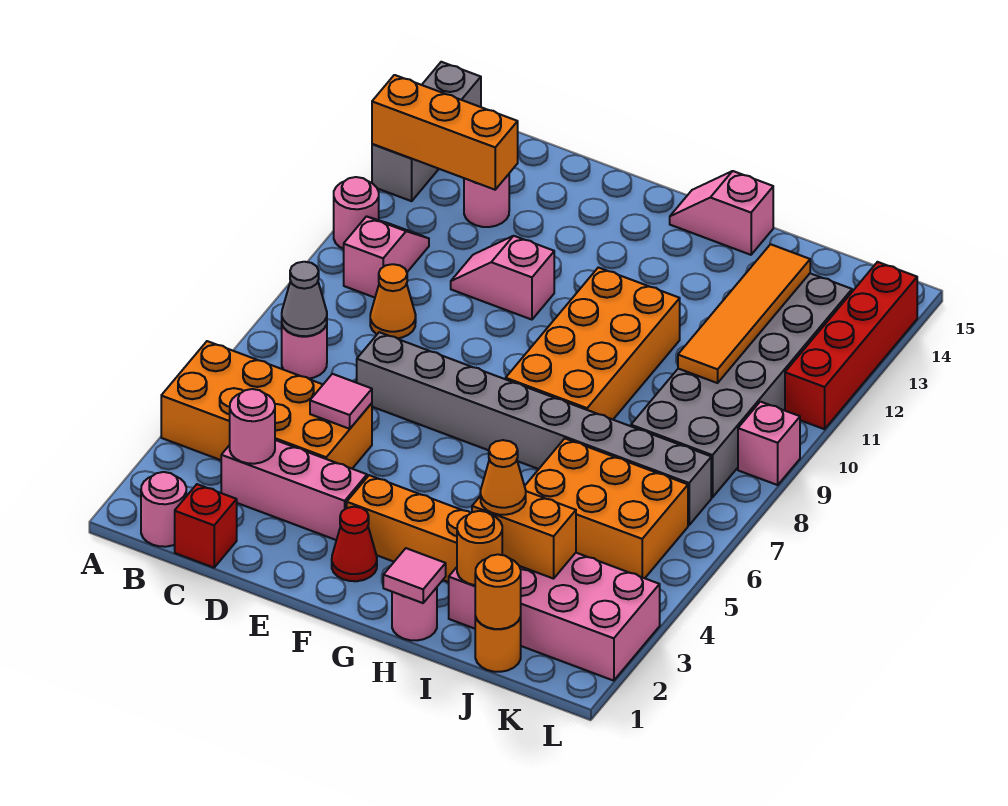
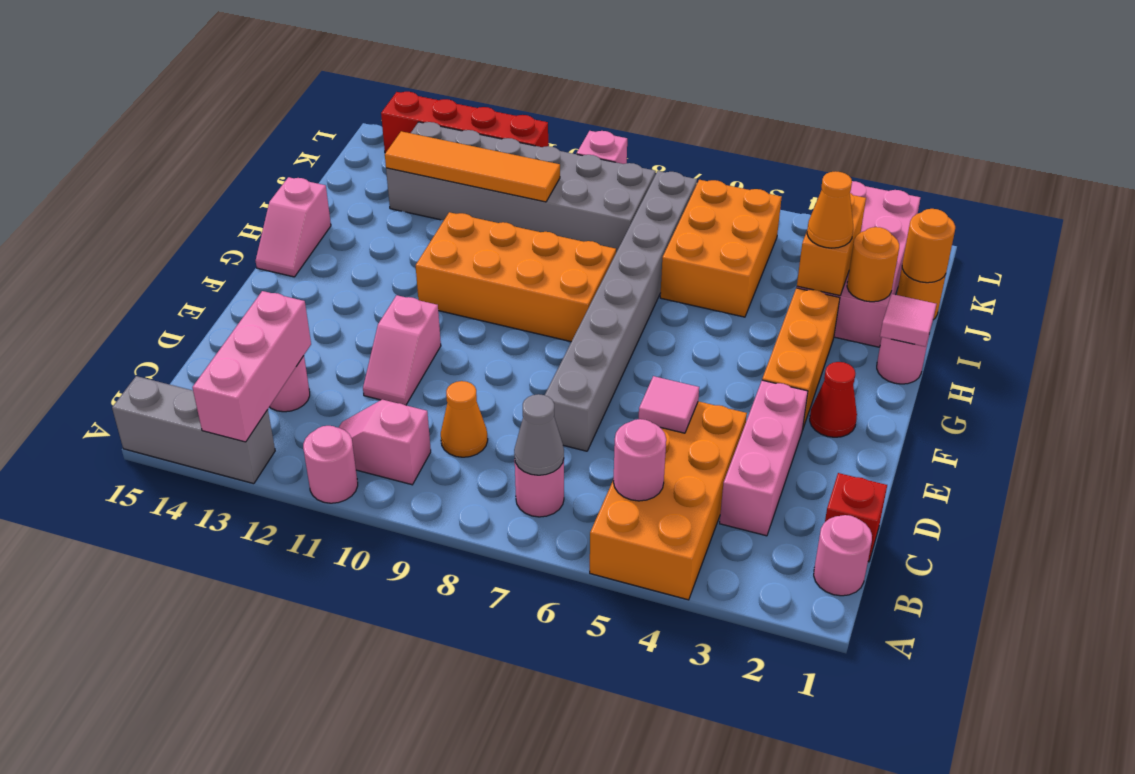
orange brick A13:C13 level 2 -> pink brick A13:C13 level 2
pink round brick C3 level 2 -> pink round brick B5 level 2

